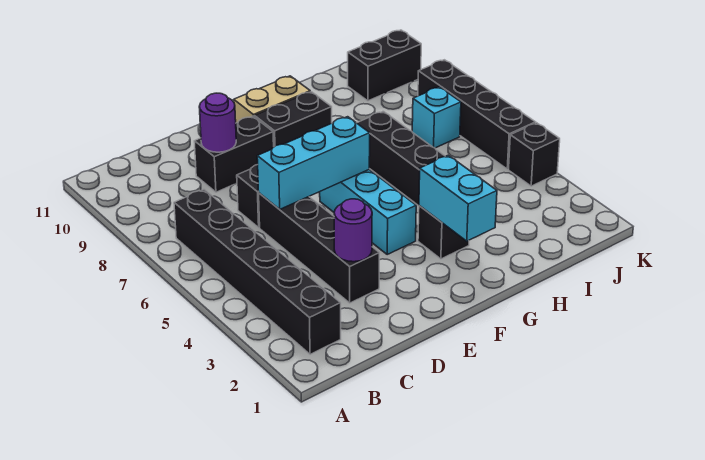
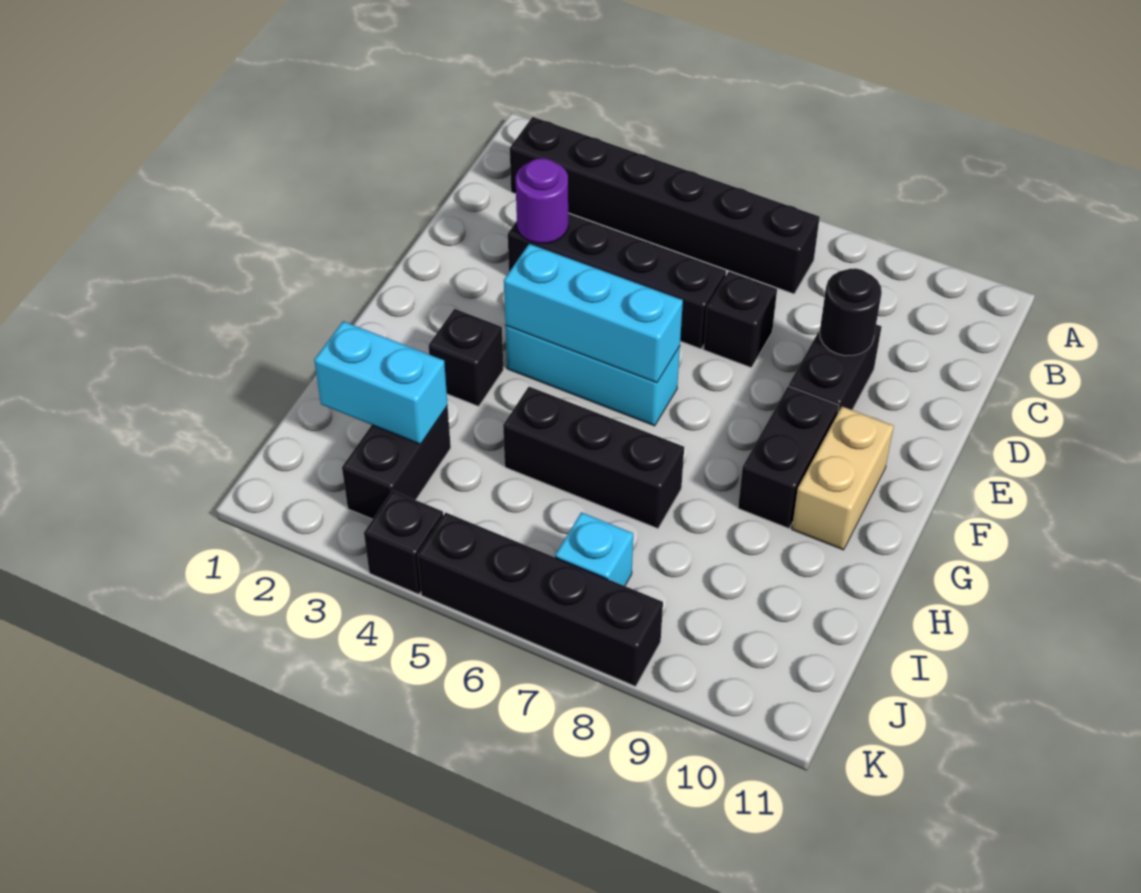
cyan brick D6:F6 level 2 -> cyan brick F4:F6 level 2
purple round brick D9 level 2 -> black round brick D9 level 2
cyan brick G2:G3 level 2 -> cyan brick I2:I3 level 2
black brick J10:K10 level 1 -> black brick I3:J3 level 1

